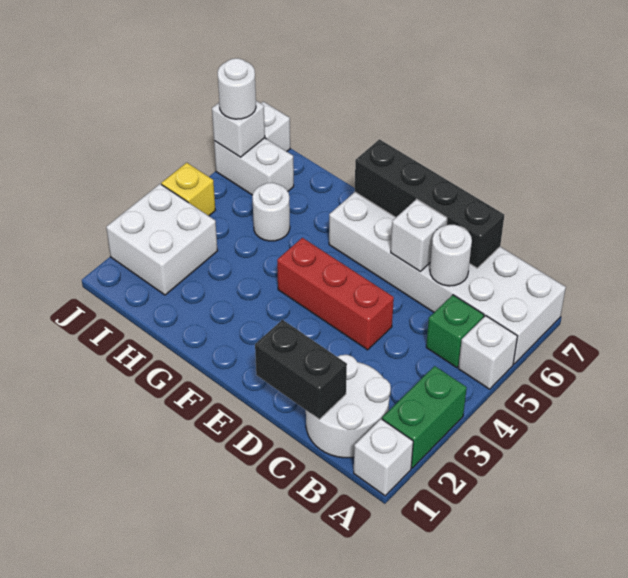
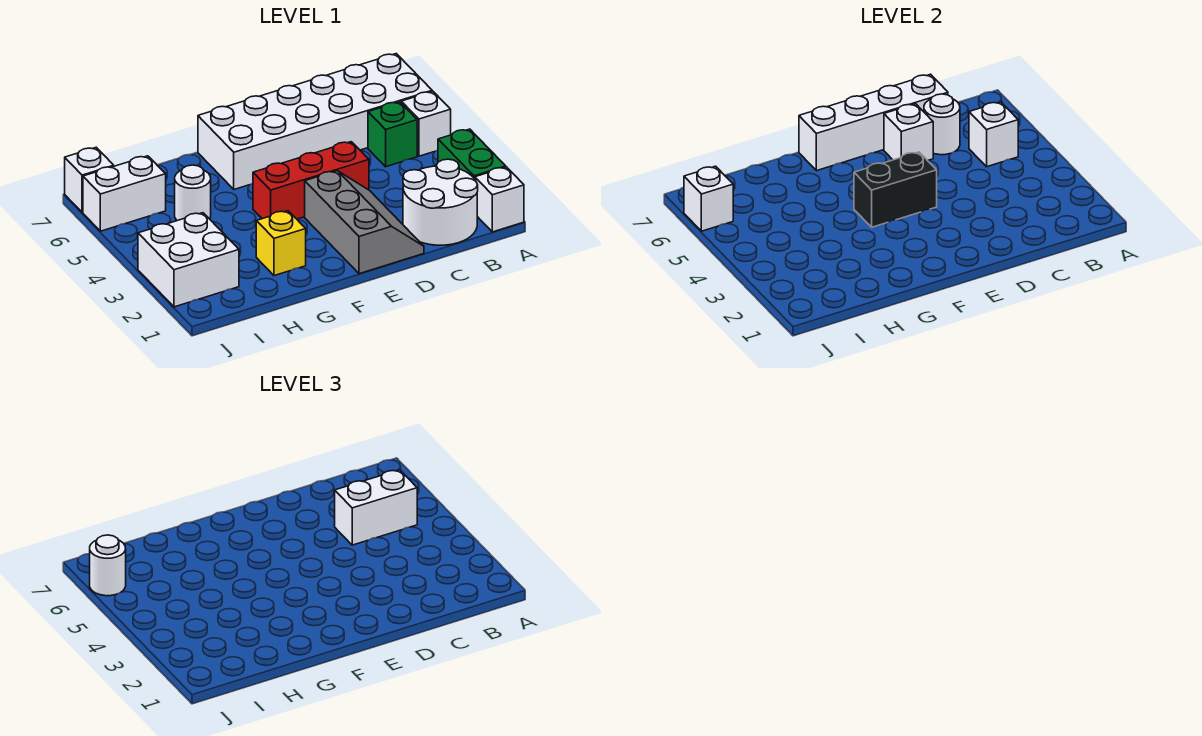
none -> white brick B5 level 2
none -> white brick B5:C5 level 3
black brick C1:D1 level 2 -> black brick E4:F4 level 2
black brick C7:F7 level 2 -> white brick C7:F7 level 2
none -> grey slope D1:E3 level 1 top E
yellow brick J4 level 1 -> yellow brick G2 level 1

